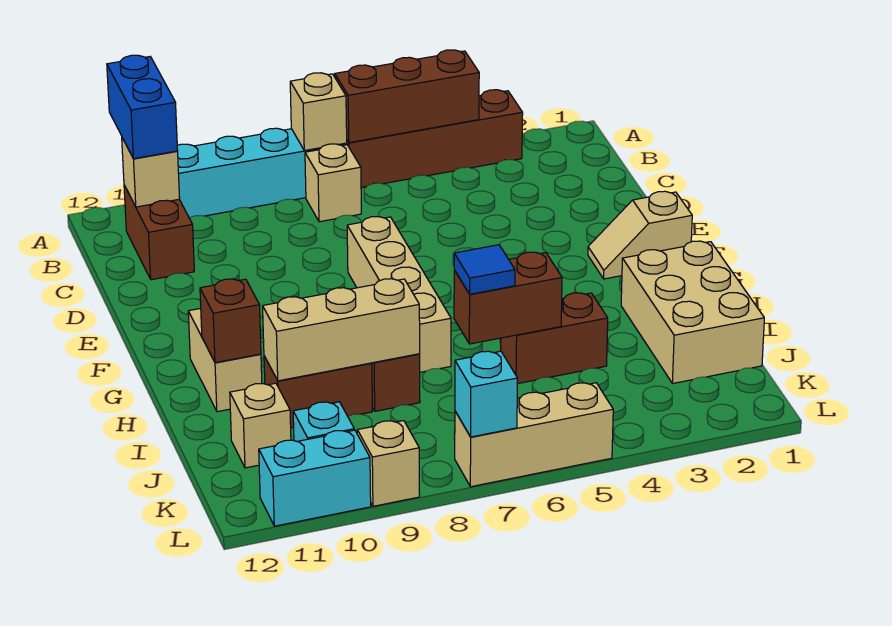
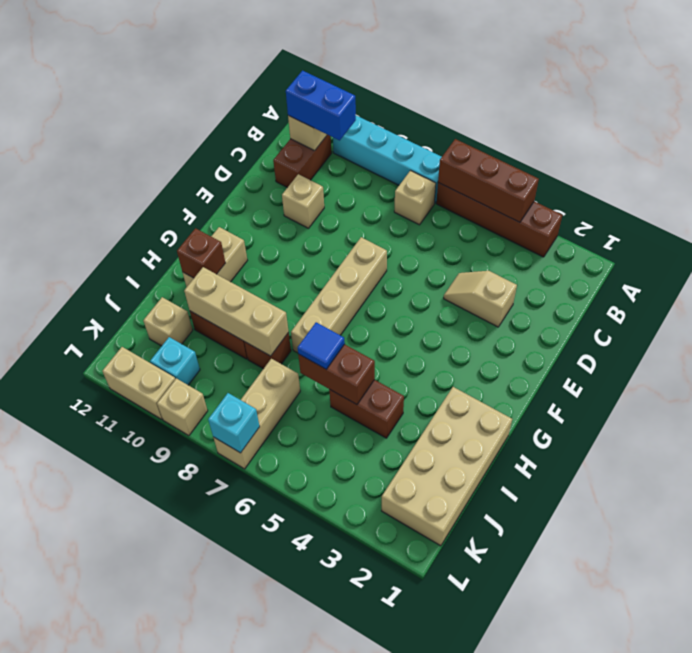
tan brick A7 level 2 -> tan brick D10 level 1
blue brick A11:B11 level 3 -> blue brick B10:B11 level 3
tan slope F1:F2 level 1 top 1 -> tan slope D3:D4 level 1 top 3
tan brick H1:J2 level 1 -> tan brick H1:K2 level 1
tan brick L5:L7 level 1 -> tan brick J7:L7 level 1
cyan brick L10:L11 level 1 -> tan brick L10:L11 level 1

